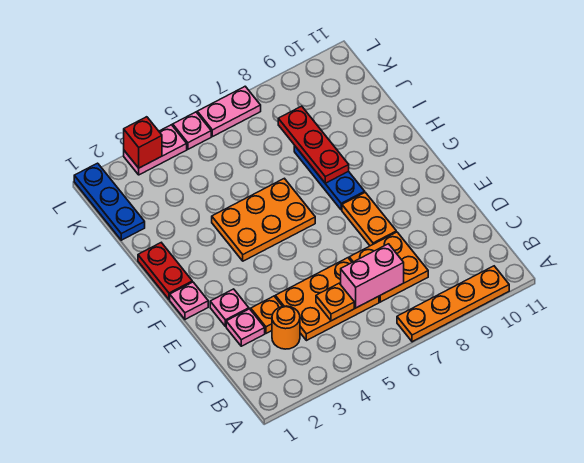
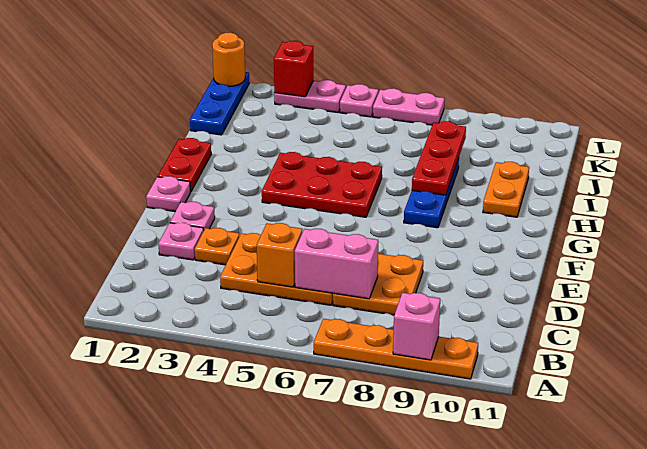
none -> pink brick A9 level 2
orange round brick C3 level 1 -> orange round brick L1 level 2
orange plate C5 level 2 -> orange brick C5 level 2
orange plate E8:F8 level 1 -> orange plate H10:I10 level 1
orange plate G4:H6 level 1 -> red plate G4:H6 level 1

